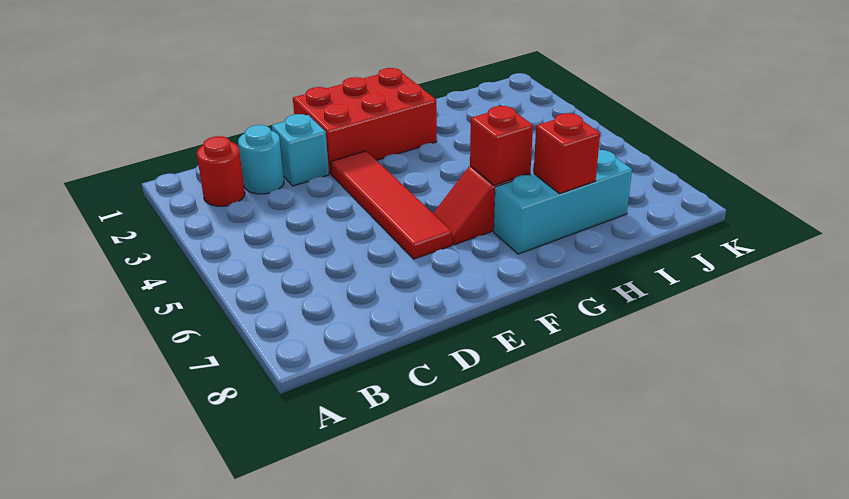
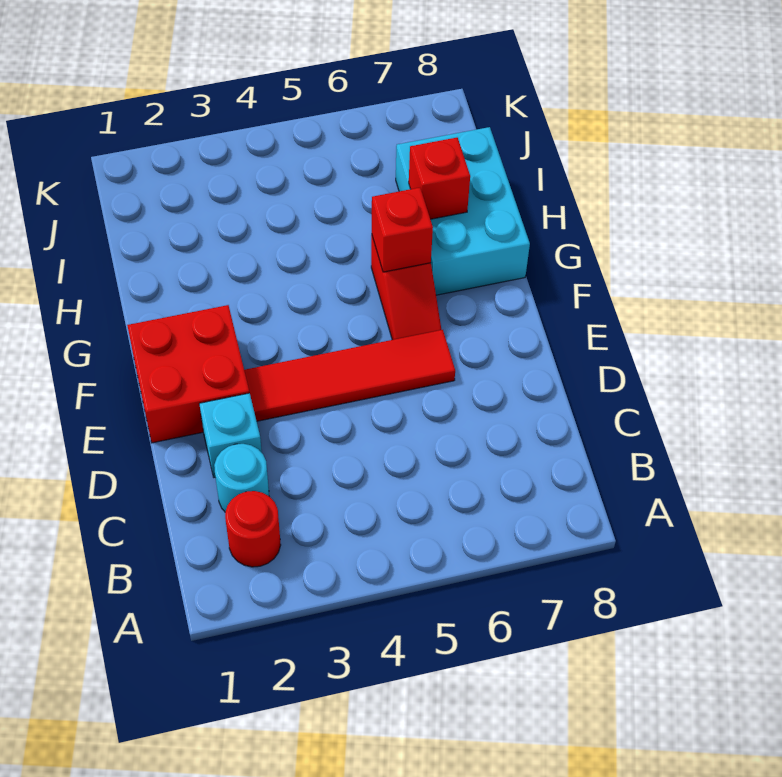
red brick E1:G2 level 1 -> red brick E1:F2 level 1
cyan brick G7:I7 level 1 -> cyan brick G7:I8 level 1

